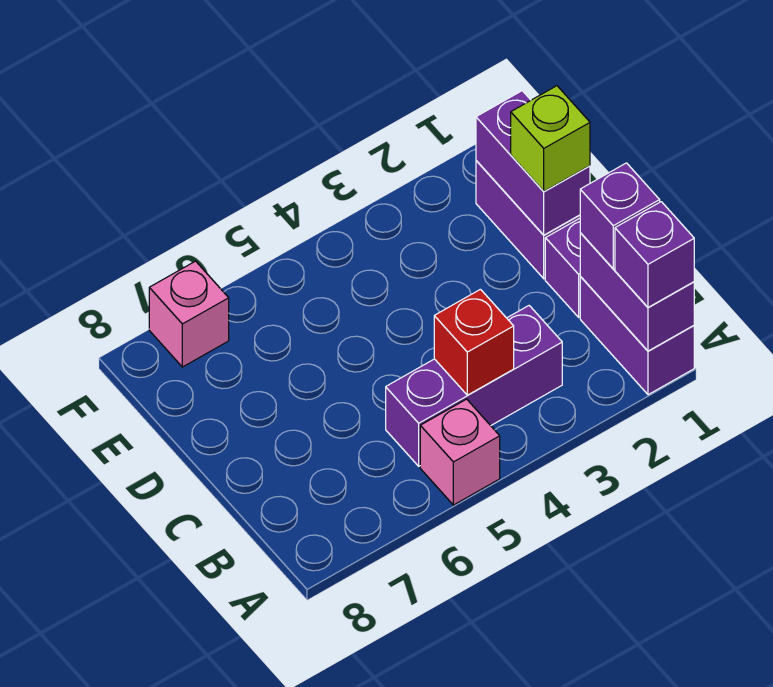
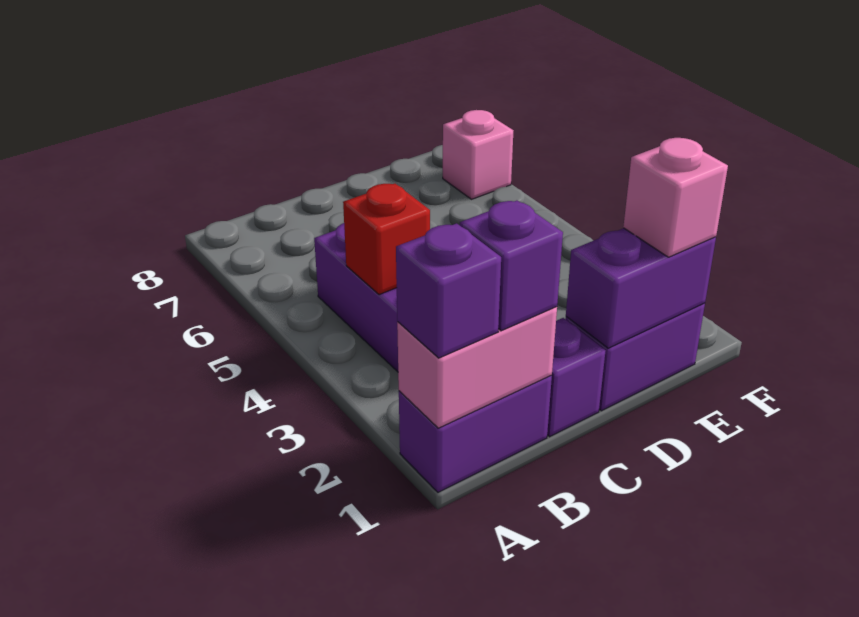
purple brick A1:B1 level 2 -> pink brick A1:B1 level 2
pink brick A5 level 1 -> pink brick E1 level 3
lime brick D1 level 3 -> none

